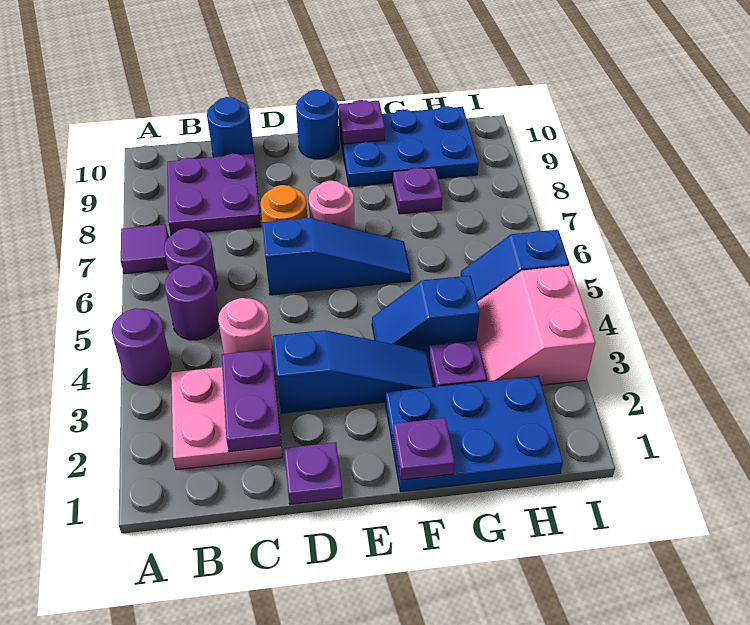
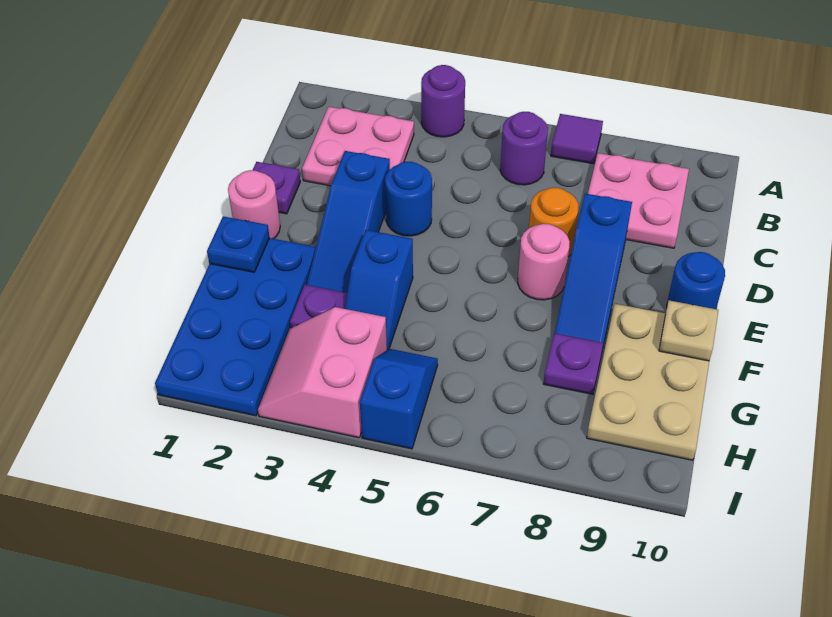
purple round brick B5 level 1 -> none
purple plate B8:C9 level 1 -> pink plate B8:C9 level 1
purple plate C2:C3 level 2 -> none
pink round brick C4 level 1 -> pink round brick E1 level 1
blue round brick C10 level 1 -> blue round brick D4 level 1
blue slope D6:F6 level 1 top D -> blue slope D8:F8 level 1 top D
blue plate F1:H2 level 1 -> blue plate F1:I2 level 1
purple plate F1 level 2 -> blue plate F1 level 2
blue slope F4:G4 level 1 top G -> blue slope F4:G4 level 1 top F
blue plate F9:H10 level 1 -> tan plate F9:H10 level 1
purple plate F10 level 2 -> tan plate F10 level 2
pink slope H3:I4 level 1 top I -> pink slope H3:I4 level 1 top 4

